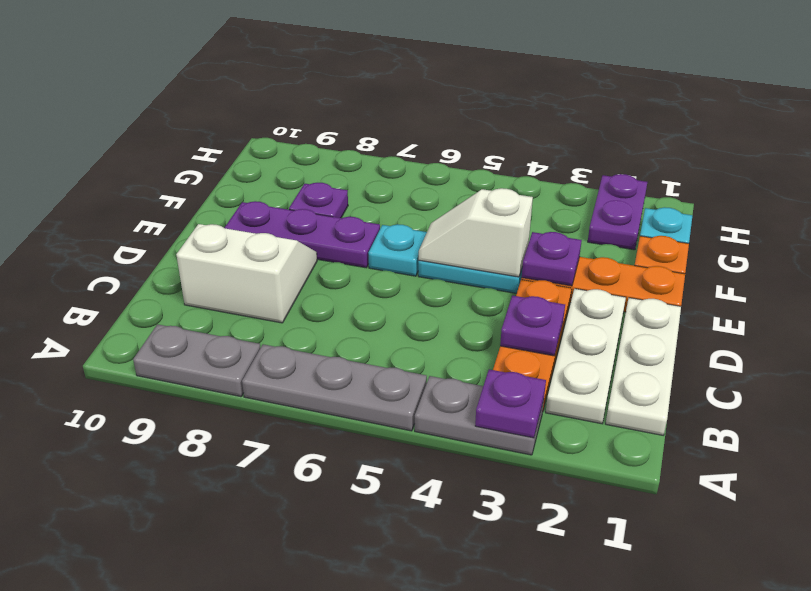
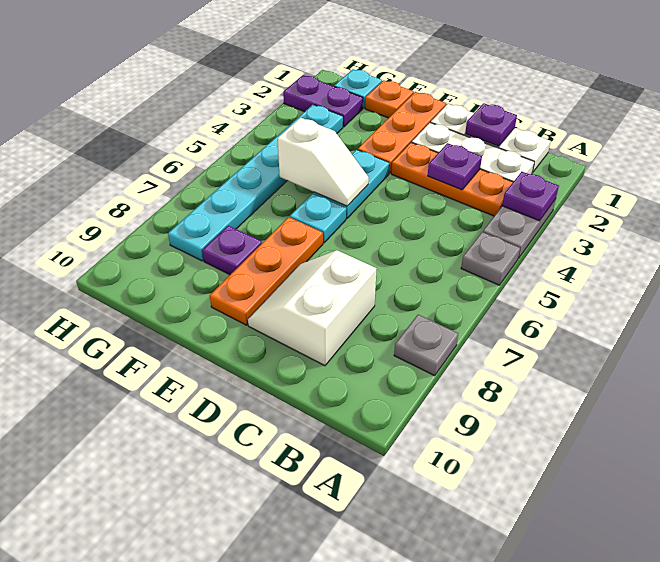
grey plate A5:A7 level 1 -> grey plate A5 level 1
grey plate A8:A9 level 1 -> grey plate A8 level 1
purple plate E3 level 2 -> purple plate C1 level 2
white slope E4:E5 level 2 top 4 -> white slope E5:F5 level 2 top F
purple plate E7:E9 level 1 -> orange plate E7:E9 level 1
none -> cyan plate G3:G8 level 1

